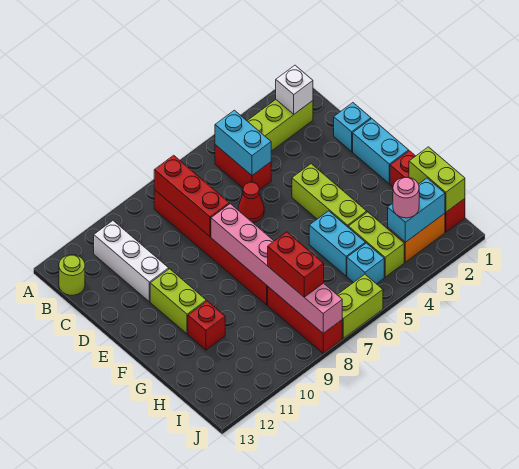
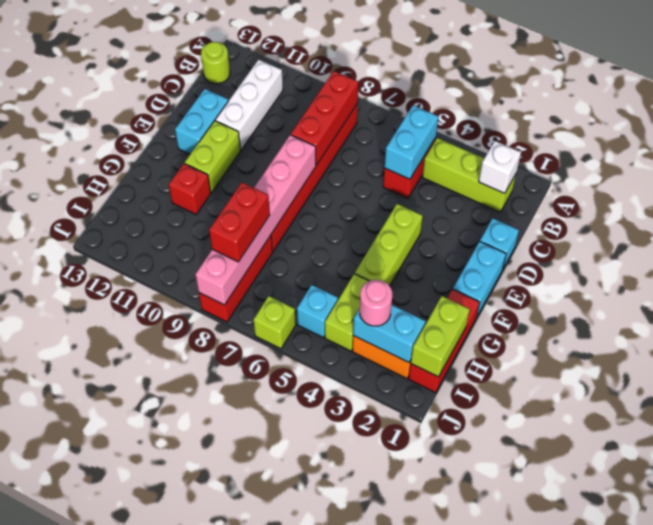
red cone D6 level 1 -> none
cyan brick G5:H5 level 1 -> cyan brick D12:E12 level 1
lime brick J6:J7 level 1 -> lime brick J6 level 1

